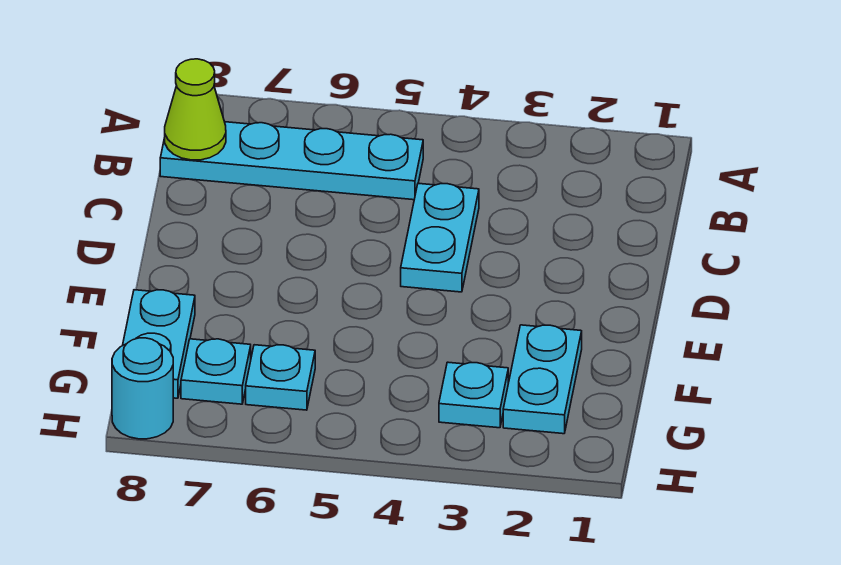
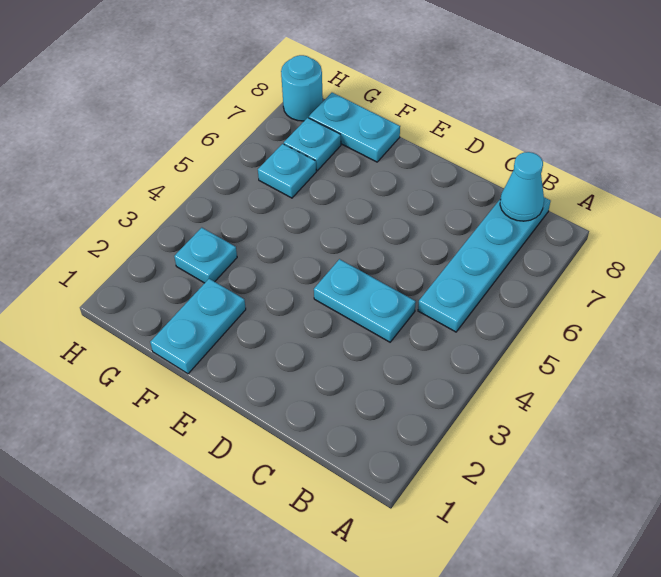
lime cone B8 level 2 -> cyan cone B8 level 2
cyan plate F2:G2 level 1 -> cyan plate F1:F2 level 1

